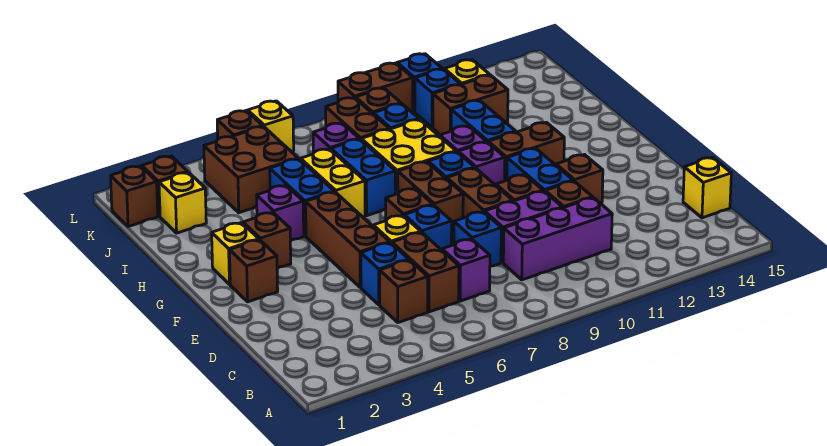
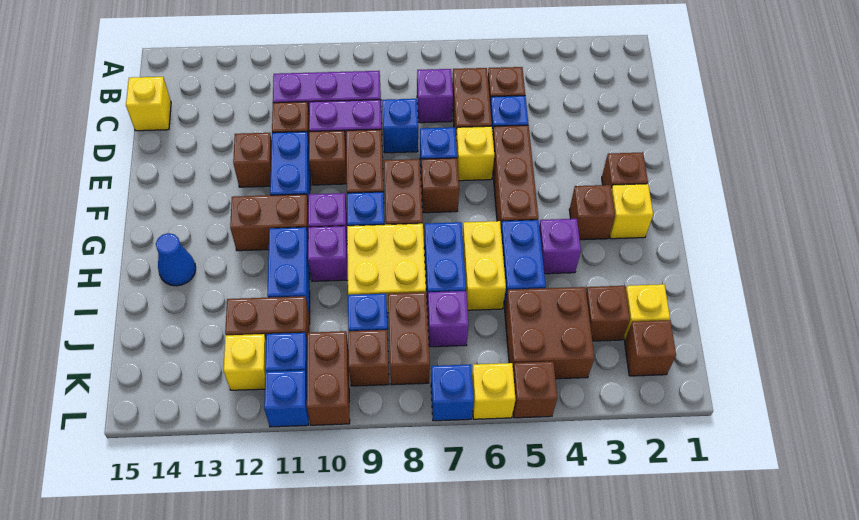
none -> blue cone H14 level 1
brown brick K1 level 1 -> brown brick J3 level 1
none -> blue brick L7 level 1
brown brick L9:L10 level 1 -> brown brick K10:L10 level 1

